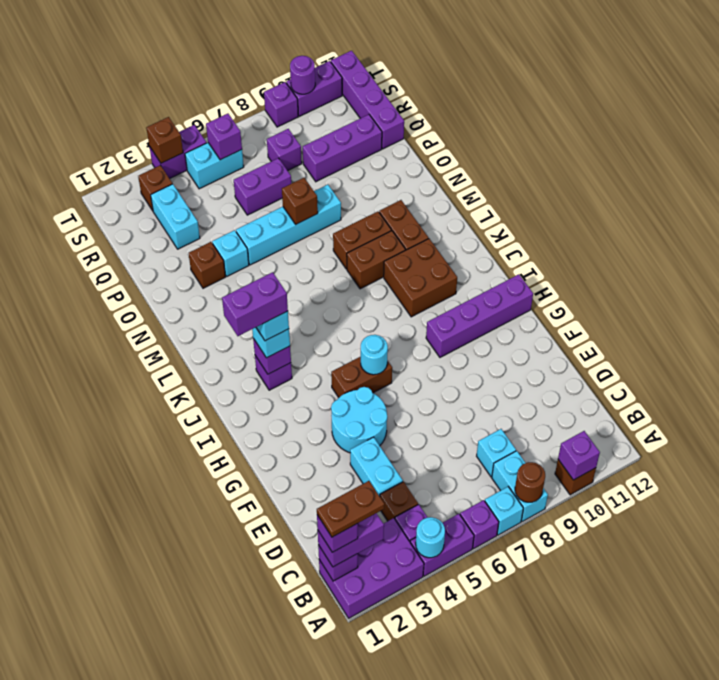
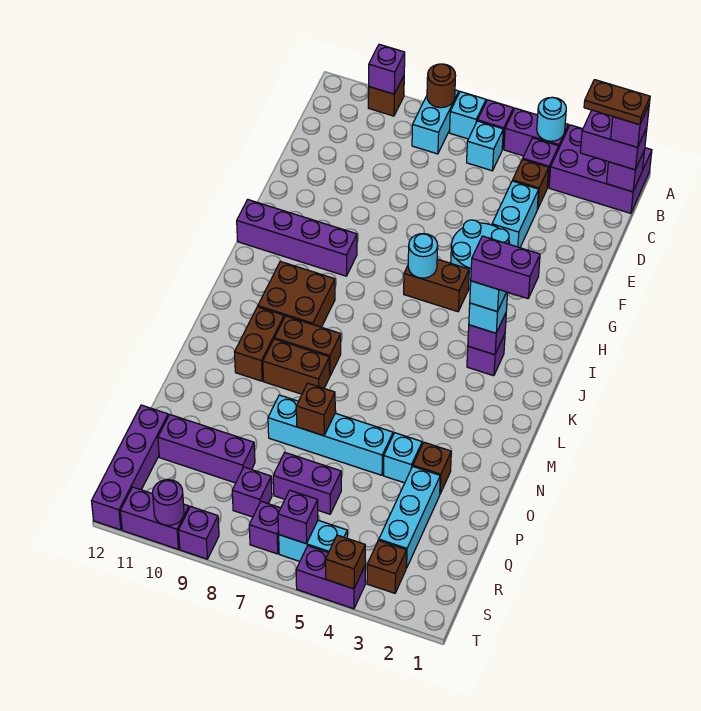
cyan brick C8 level 1 -> cyan brick B6 level 1
cyan brick Q3:R3 level 1 -> cyan brick P3:R3 level 1
none -> purple brick S7 level 1

